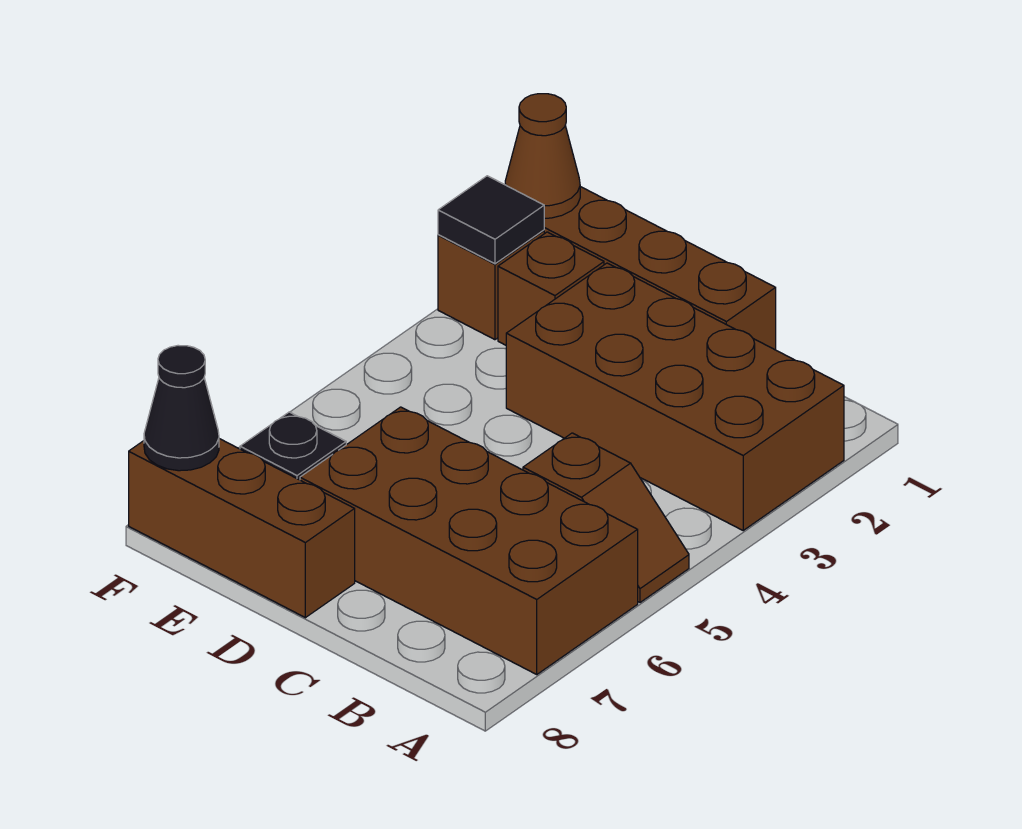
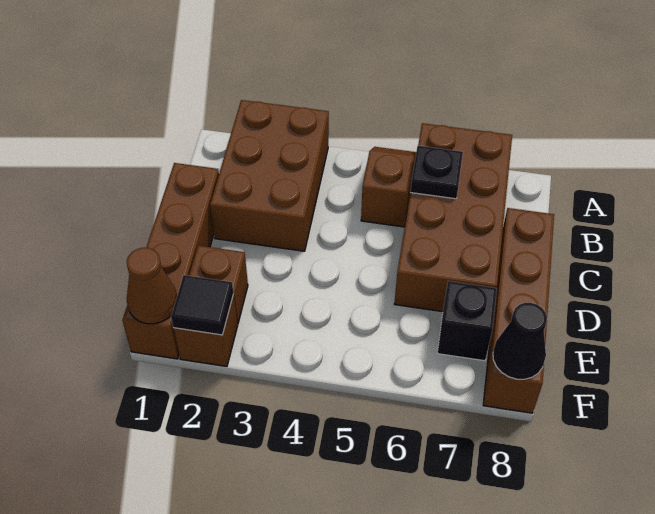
brown brick A2:D3 level 1 -> brown brick A2:C3 level 1
none -> black plate B6 level 2
brown brick D8:F8 level 1 -> brown brick C8:F8 level 1

